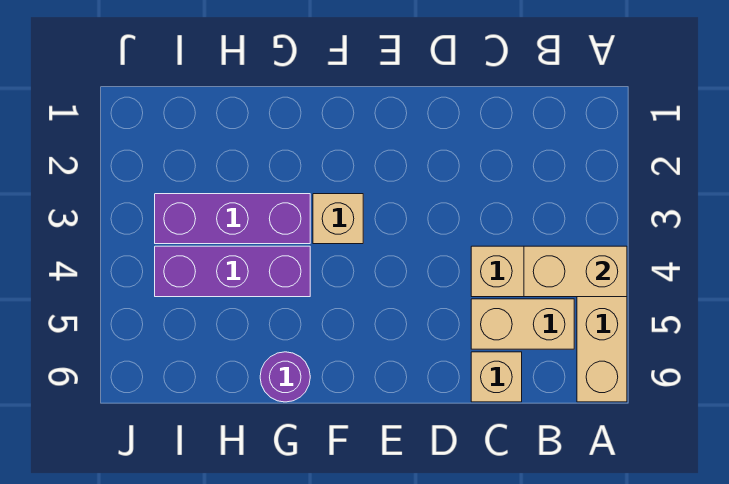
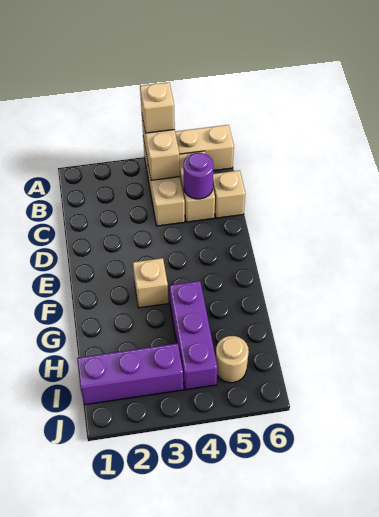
none -> tan brick A4 level 3
purple brick G3:I3 level 1 -> purple brick I1:I3 level 1
purple round brick G6 level 1 -> purple round brick C5 level 2
none -> tan round brick I5 level 1

